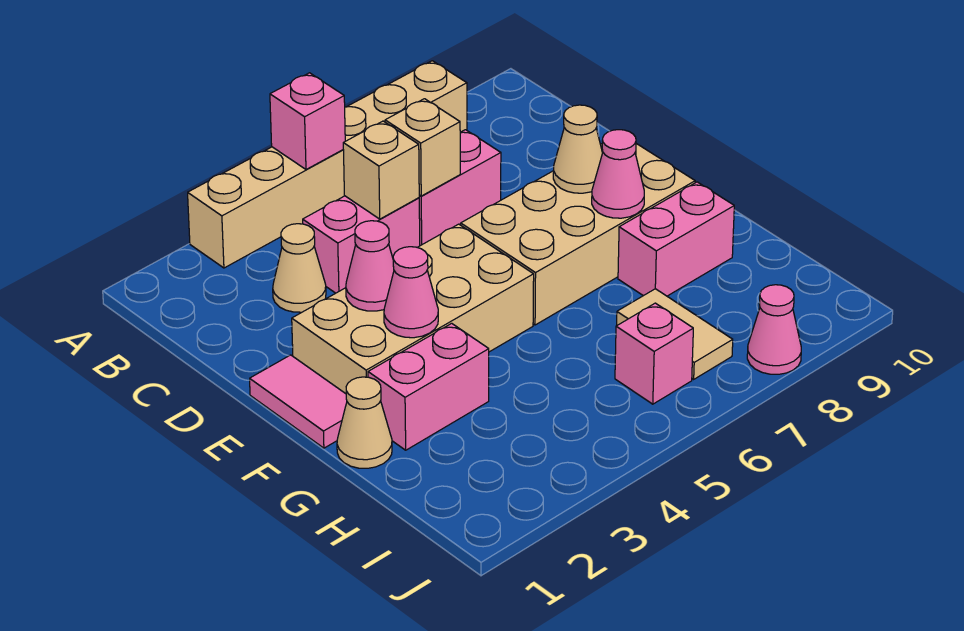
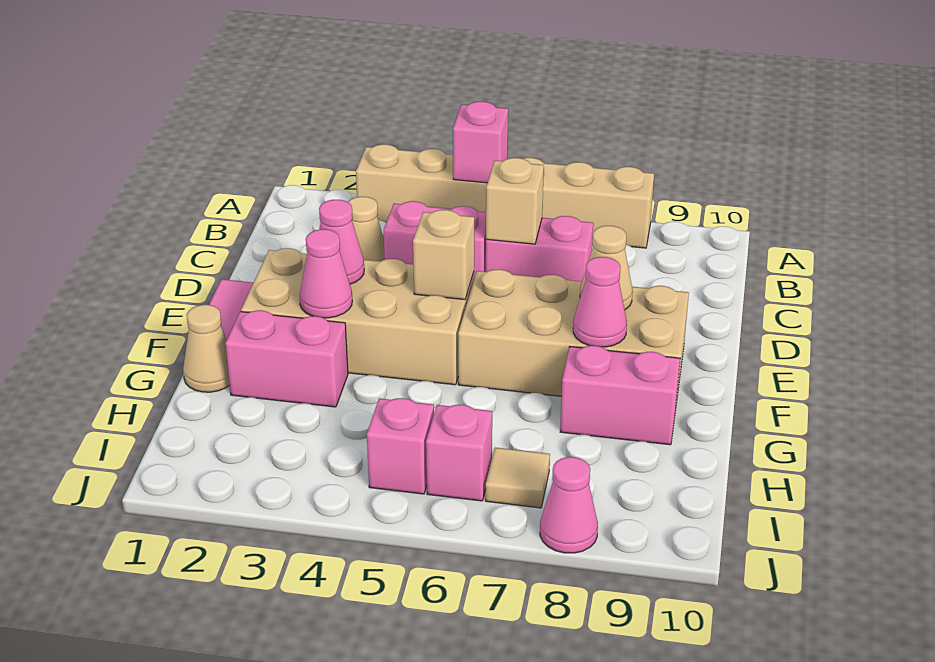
tan brick C5 level 2 -> tan brick E5 level 2
tan tile H7:I7 level 1 -> tan tile I7 level 1
none -> pink brick I5 level 1

